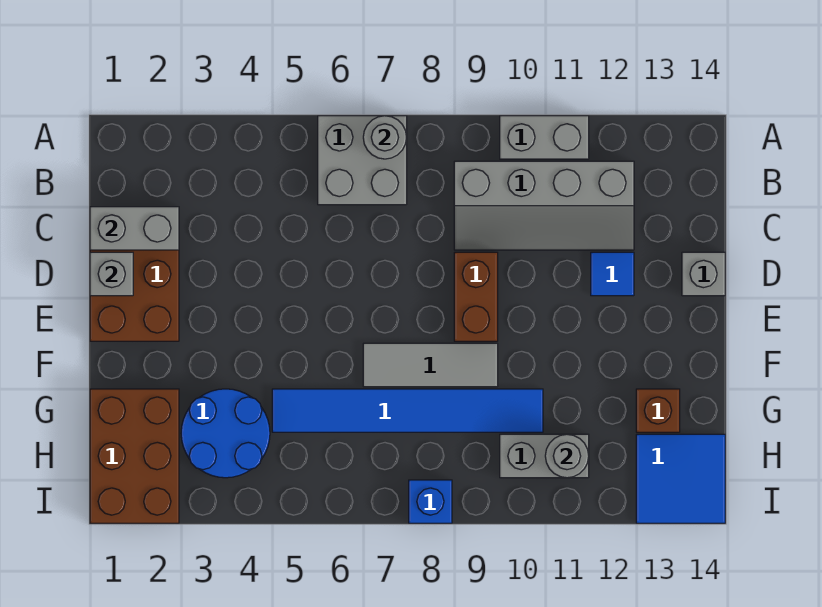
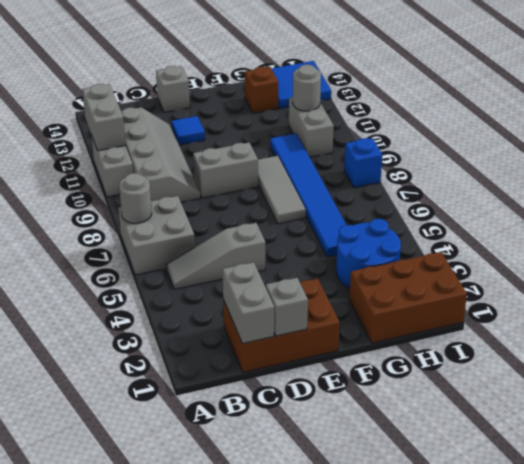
none -> grey brick A11:A12 level 2
none -> grey slope B5:D5 level 1 top D
brown brick D9:E9 level 1 -> grey brick D9:E9 level 1

